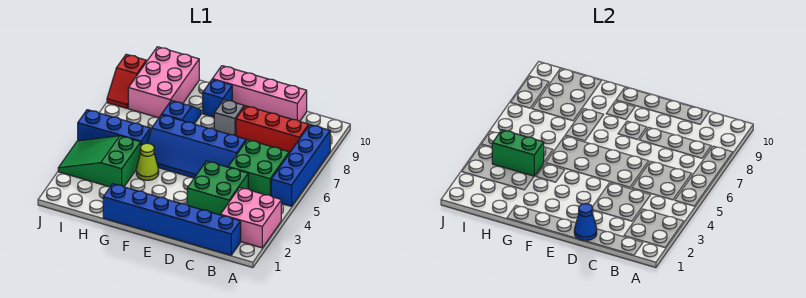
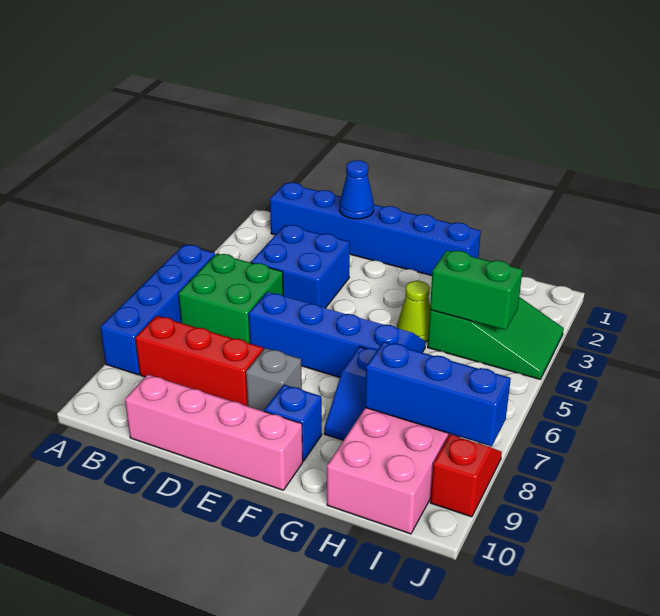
pink brick A2:B3 level 1 -> none
green brick C3:D4 level 1 -> blue brick C3:D4 level 1
blue brick H5:J5 level 1 -> blue brick H8:J8 level 2

